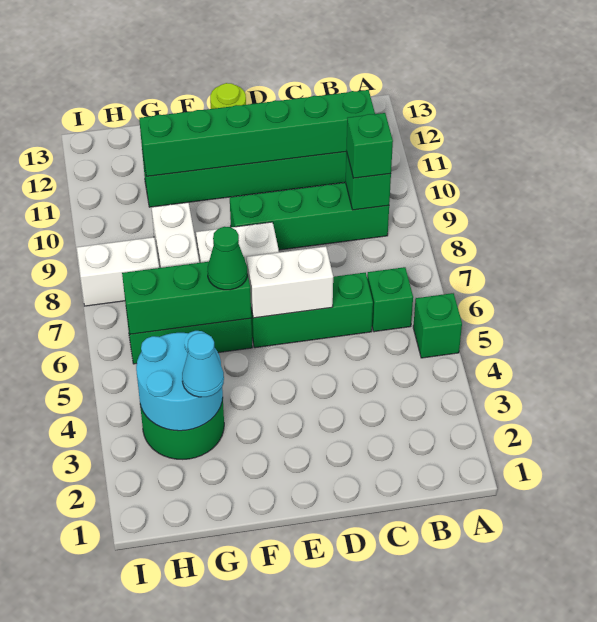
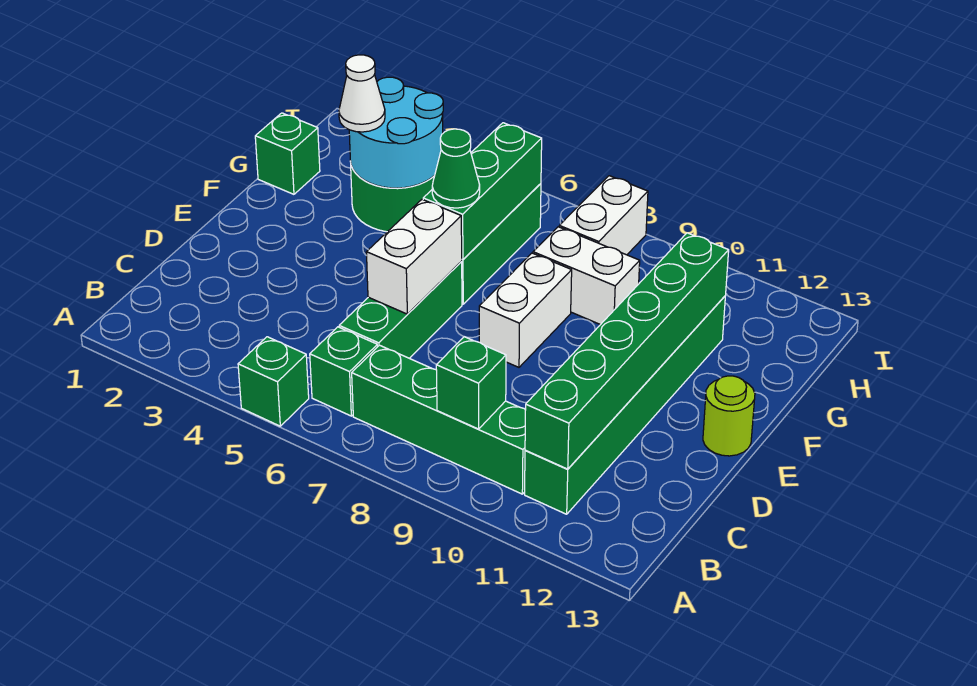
green brick B9:E9 level 1 -> green brick B7:B10 level 1
green brick B9 level 3 -> green brick G1 level 1
cyan cone G3 level 3 -> white cone G3 level 3

